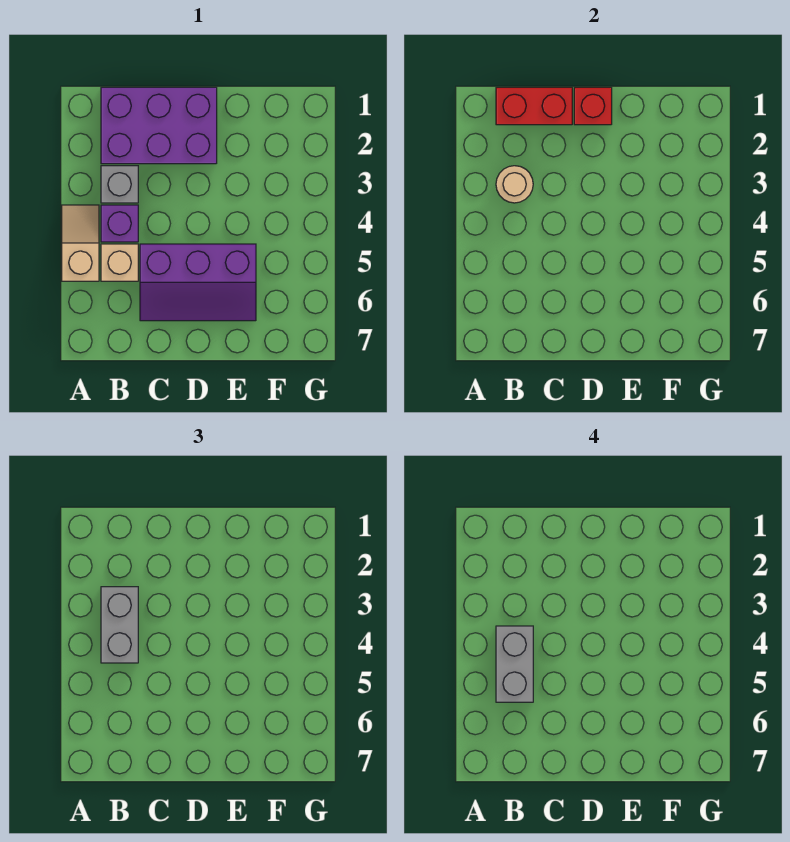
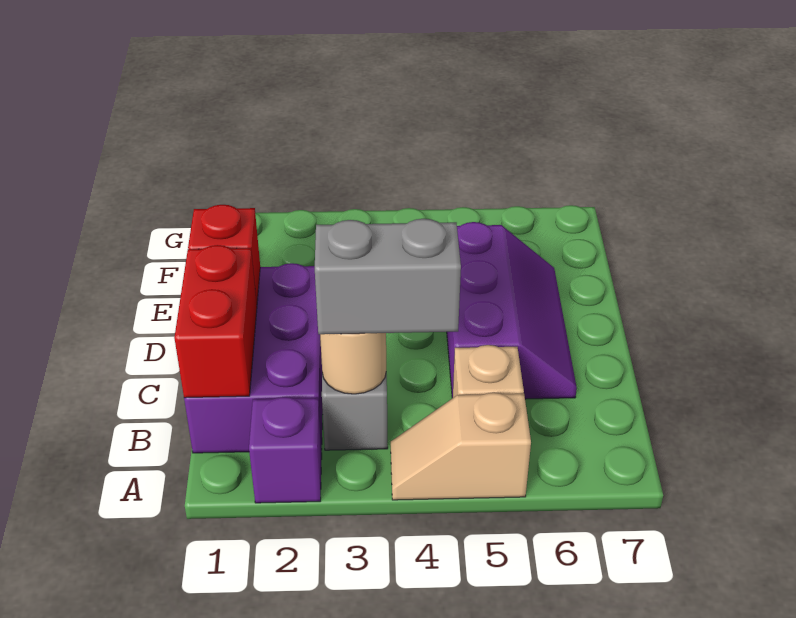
purple brick B4 level 1 -> purple brick A2 level 1
grey brick B4:B5 level 4 -> none

